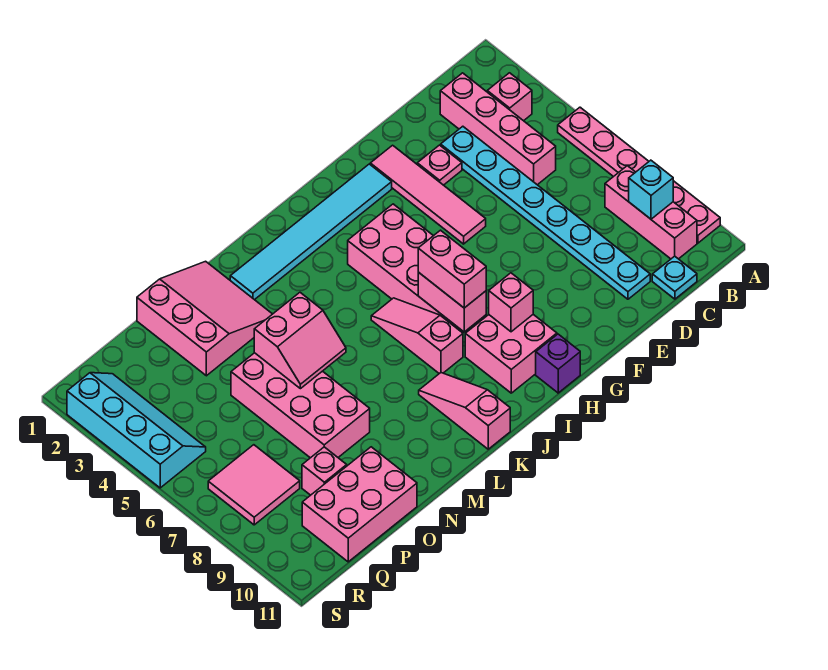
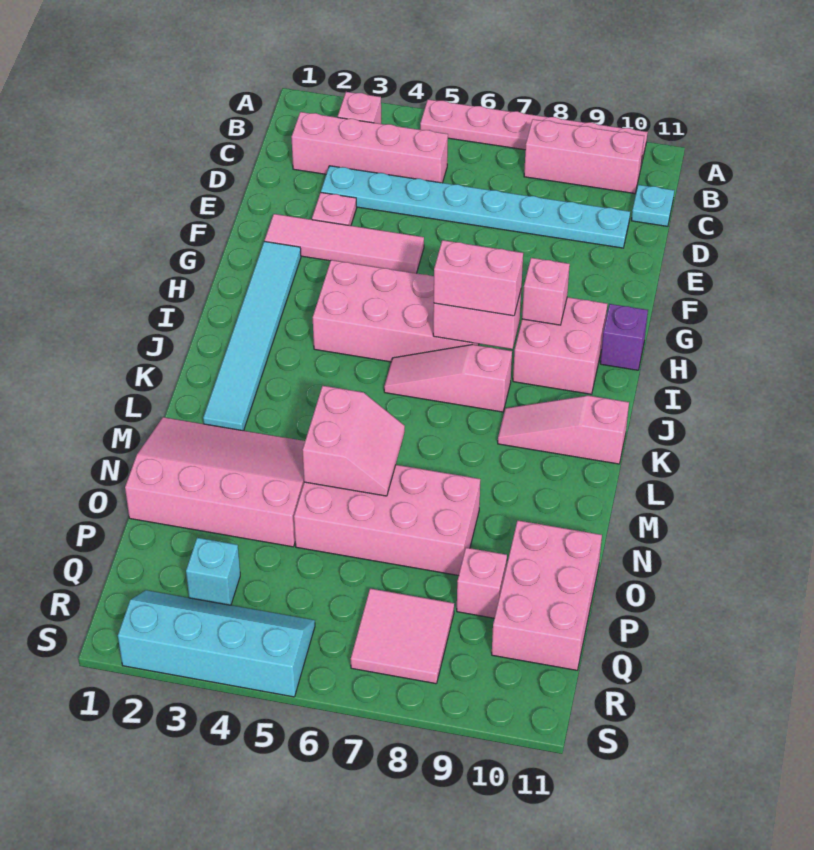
cyan brick B9 level 2 -> cyan brick Q3 level 1
pink slope M1:O3 level 1 top O -> pink slope M1:O4 level 1 top O

